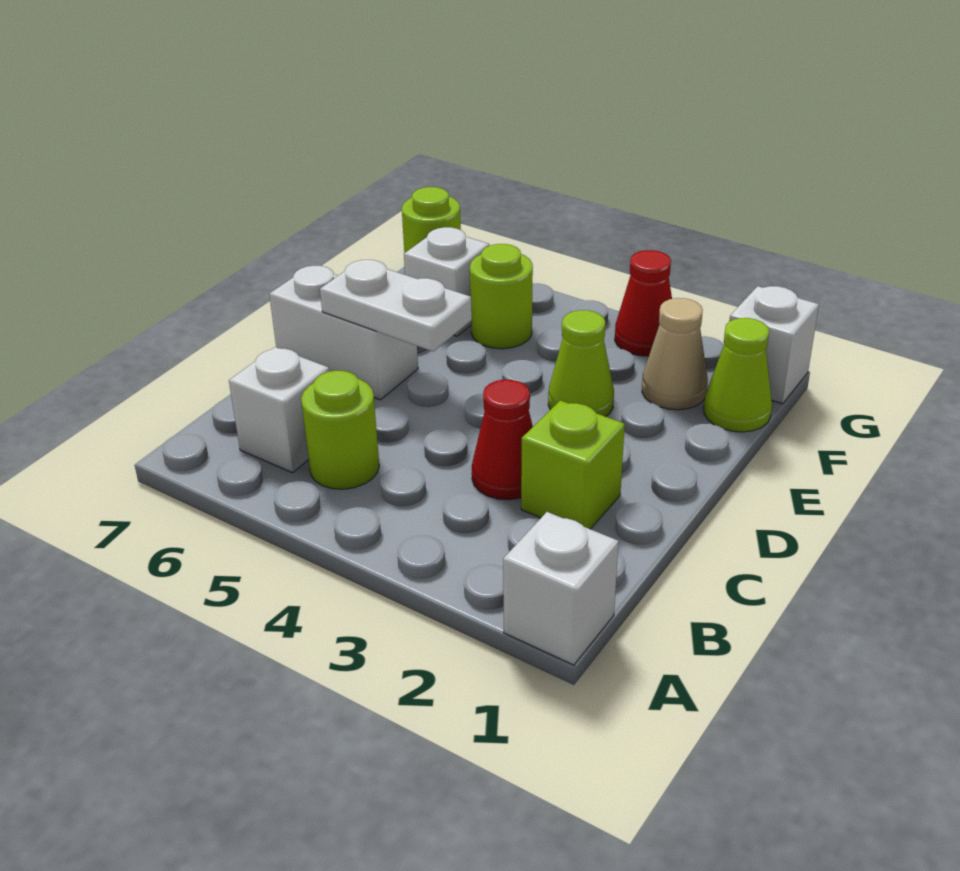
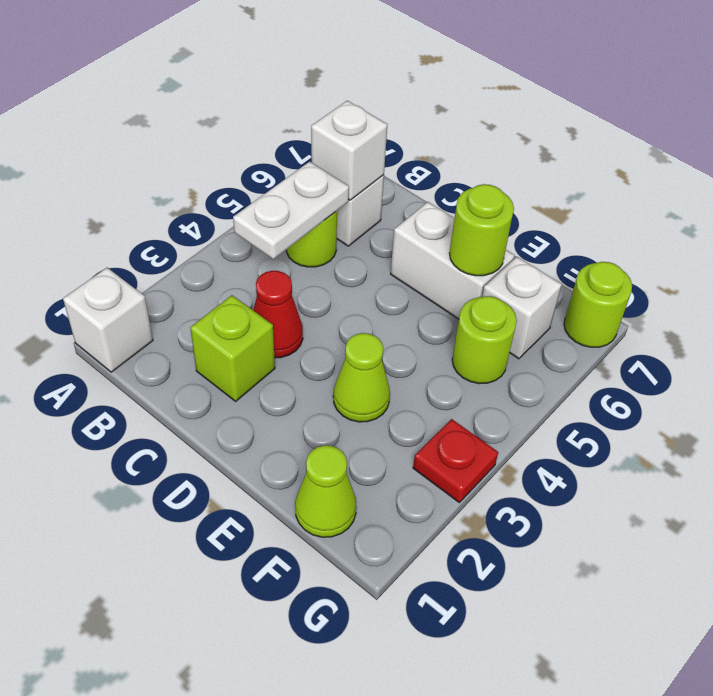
white plate D5:D6 level 2 -> white plate B4:B5 level 2
white brick D6:D7 level 1 -> white brick D6:E6 level 1
none -> lime round brick E6 level 2
tan cone F2 level 1 -> none
white brick G1 level 1 -> white brick B6 level 2
red cone G3 level 1 -> red plate G3 level 1

